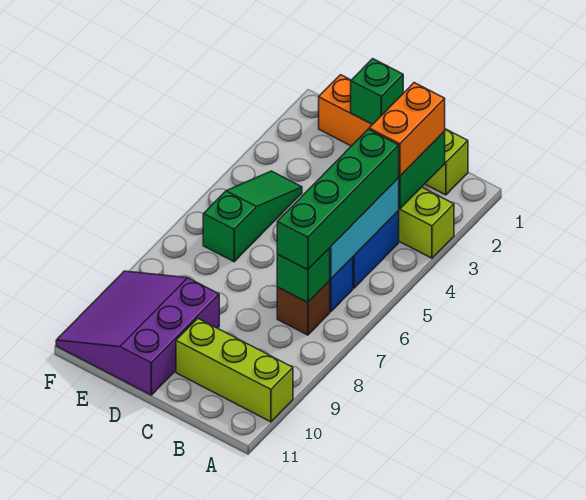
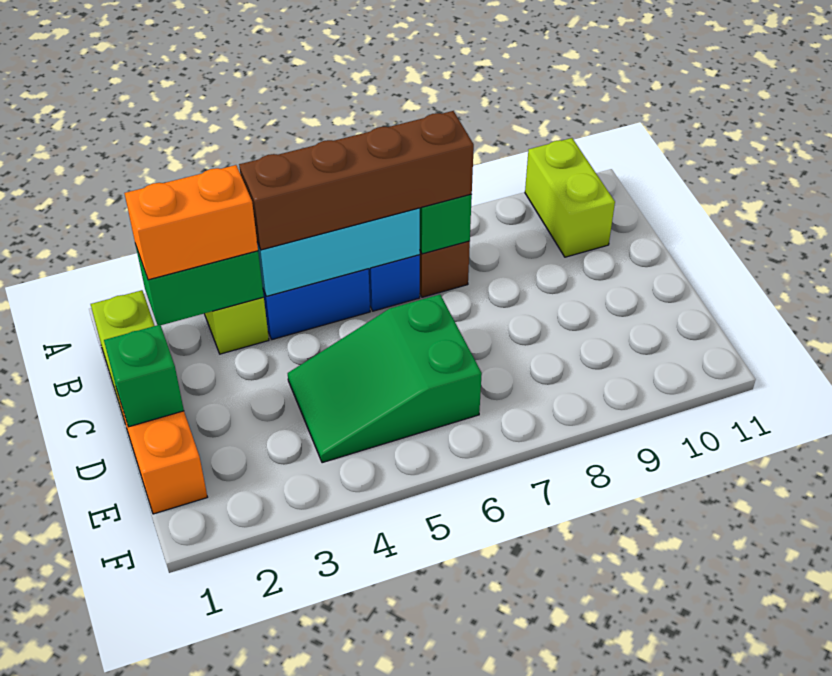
lime brick A10:C10 level 1 -> lime brick A10:B10 level 1
green brick B4:B7 level 3 -> brown brick B4:B7 level 3
purple slope D9:F11 level 1 top D -> none
green slope E4:E6 level 1 top 6 -> green slope D4:E6 level 1 top 6

